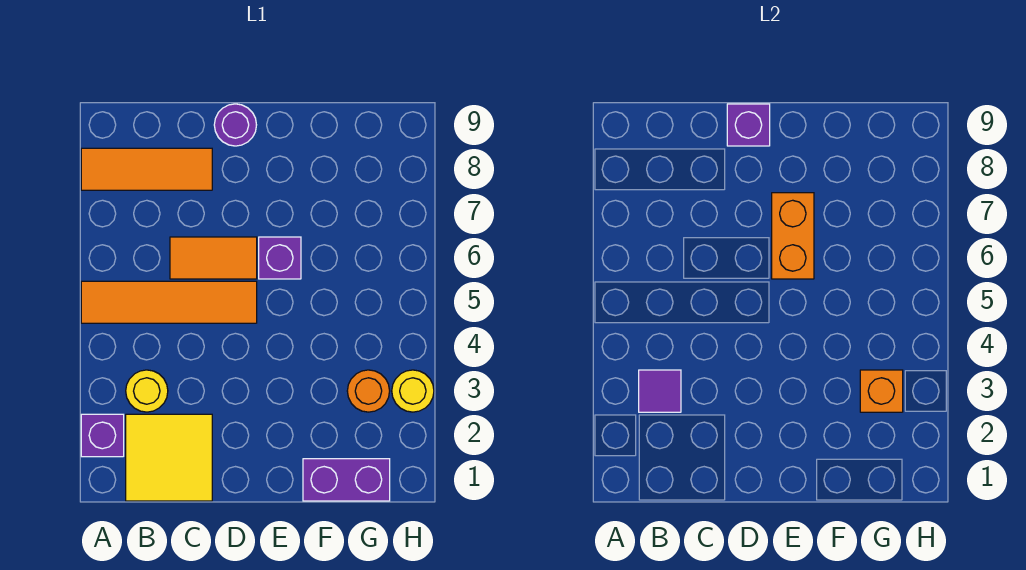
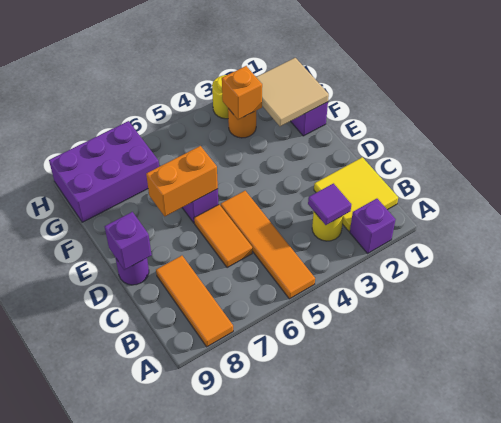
none -> tan tile F1:G2 level 2
none -> purple brick G7:H9 level 1

